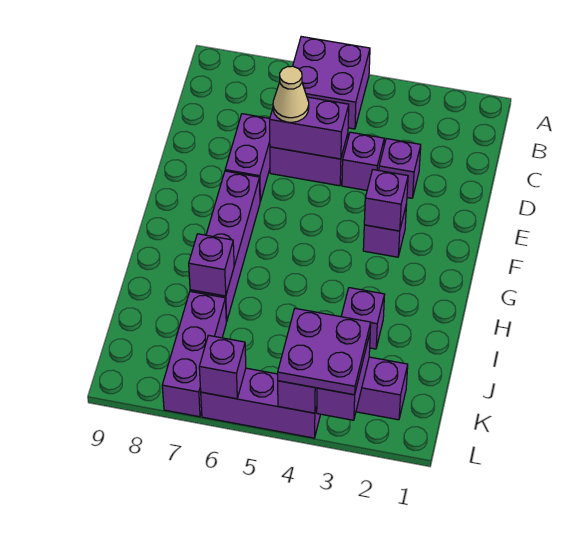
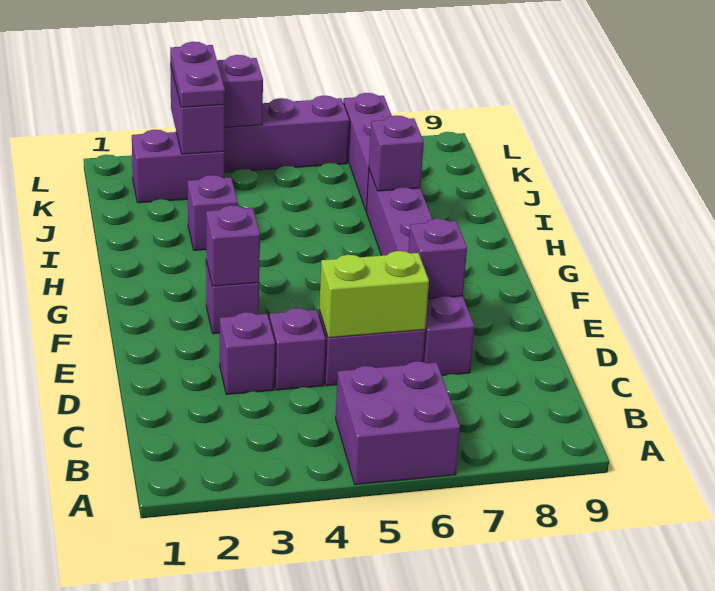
purple brick D5:D6 level 2 -> lime brick D5:D6 level 2
tan cone D6 level 3 -> none
purple plate K3:L4 level 3 -> purple plate K3:L3 level 3
purple brick L6 level 2 -> purple brick E7 level 2

